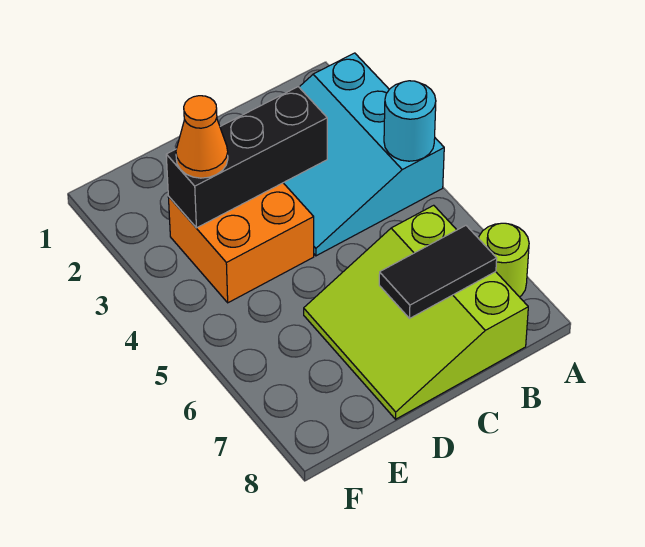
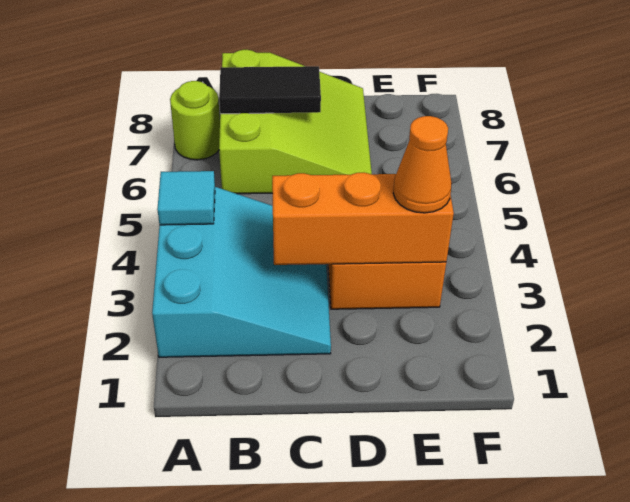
cyan round brick A4 level 2 -> cyan tile A4 level 2
black brick C3:E3 level 2 -> orange brick C3:E3 level 2

